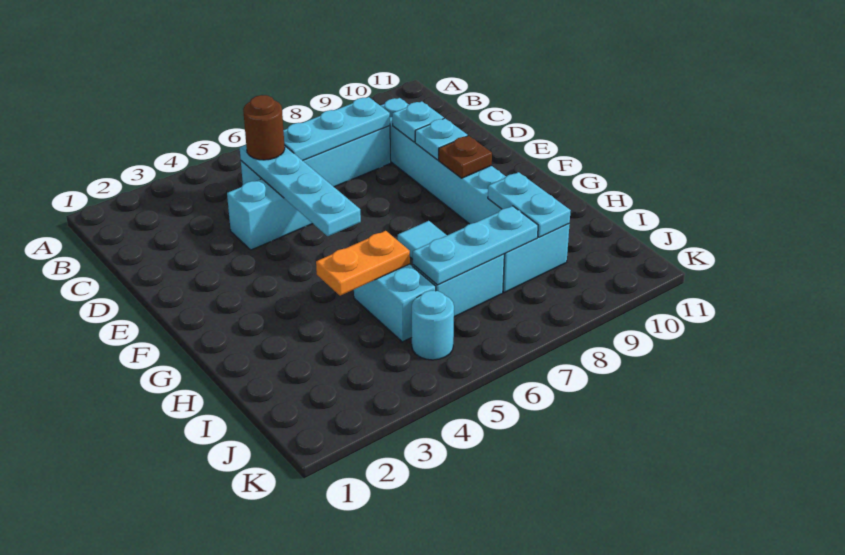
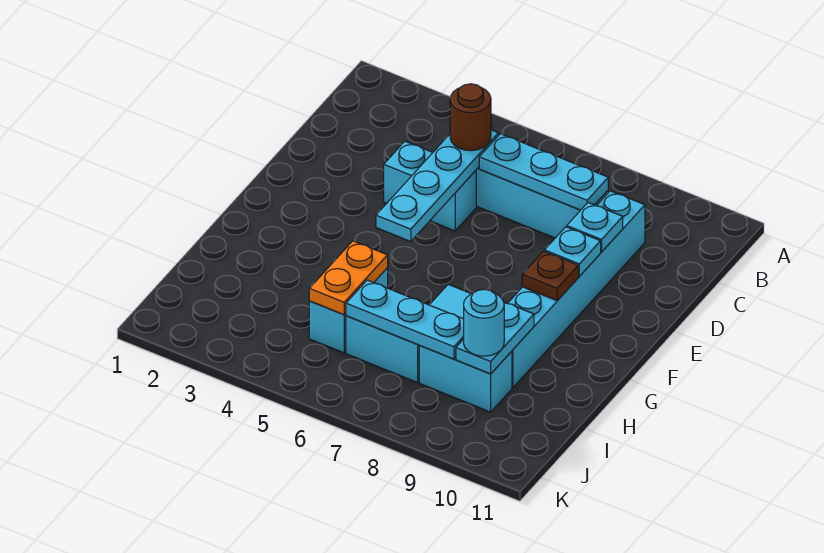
orange plate H4:H5 level 2 -> orange plate H5:I5 level 2
cyan round brick J5 level 1 -> cyan round brick I9 level 3

